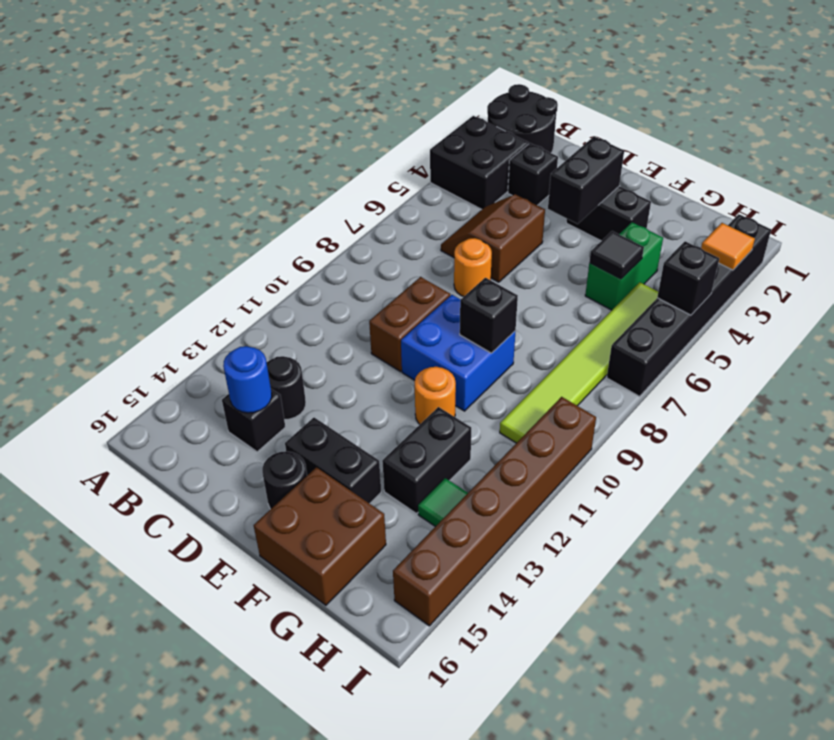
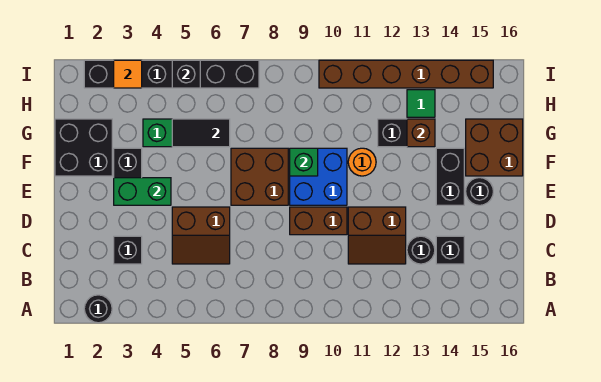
black round brick A1:B2 level 1 -> black round brick A2 level 1
black brick A3:B4 level 1 -> black brick F1:G2 level 1
none -> brown slope C11:D12 level 1 top D
blue round brick C14 level 2 -> none
orange round brick D7 level 1 -> none
black brick E3:E4 level 2 -> green brick E3:E4 level 2
none -> brown brick E7:F8 level 1
black brick F9 level 2 -> green brick F9 level 2
black tile G5 level 2 -> black tile G5:G6 level 2
none -> brown brick G13 level 2
lime tile H5:H10 level 1 -> none

